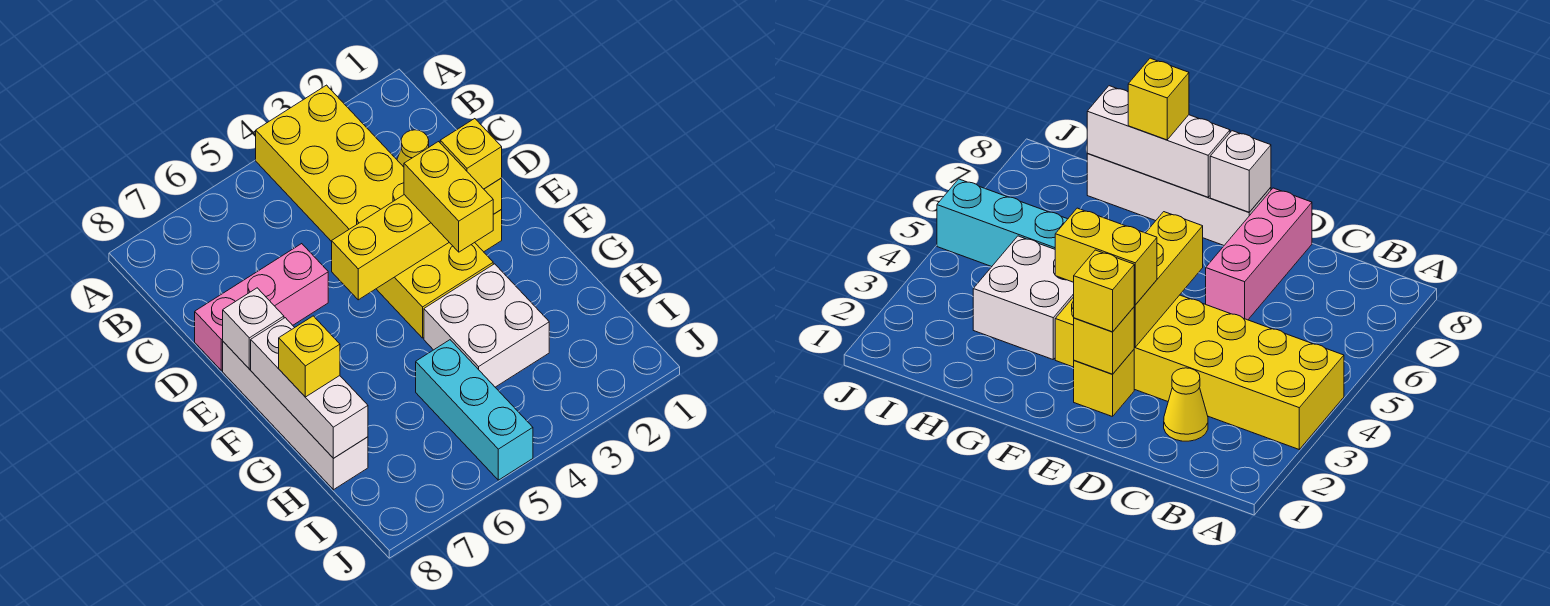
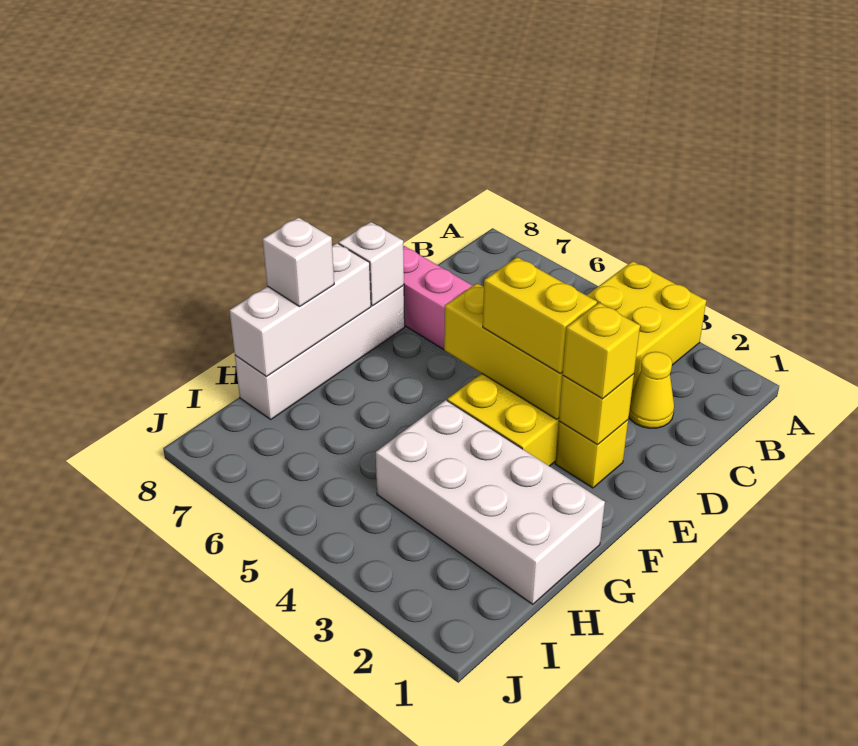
yellow brick E3:F3 level 3 -> yellow brick E3:E4 level 3
white brick G3:H4 level 1 -> white brick G1:H4 level 1
yellow brick G8 level 3 -> white brick G8 level 3
cyan brick H5:J5 level 1 -> none

